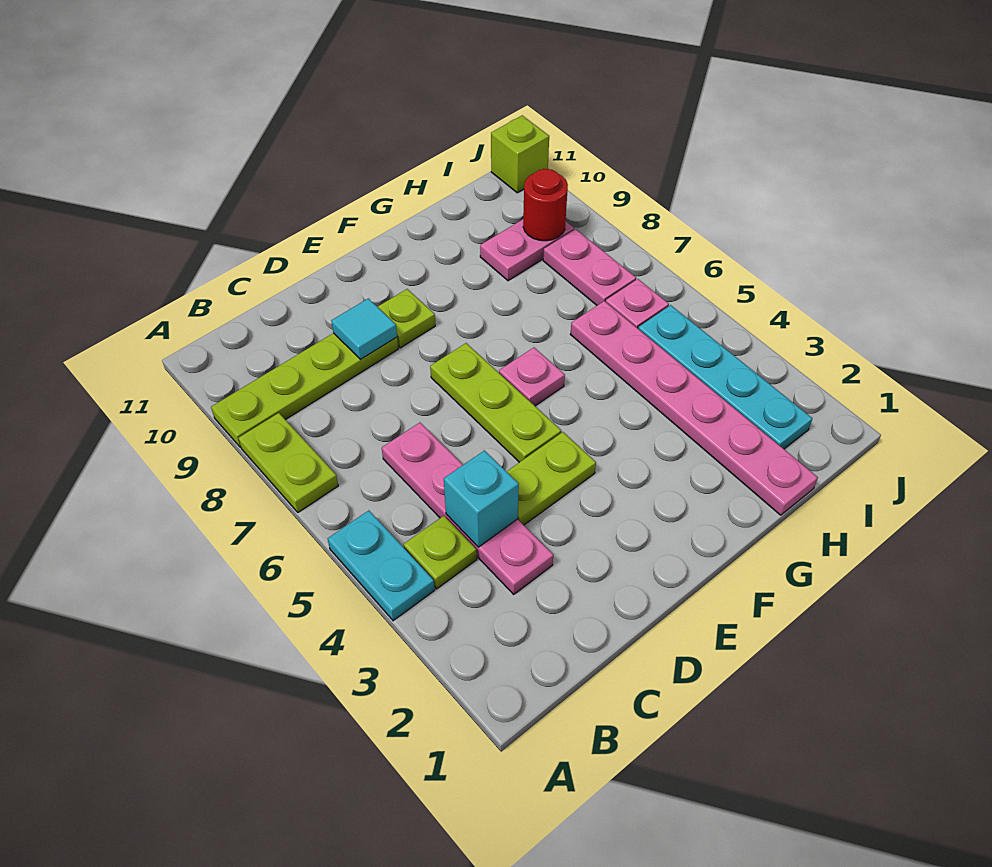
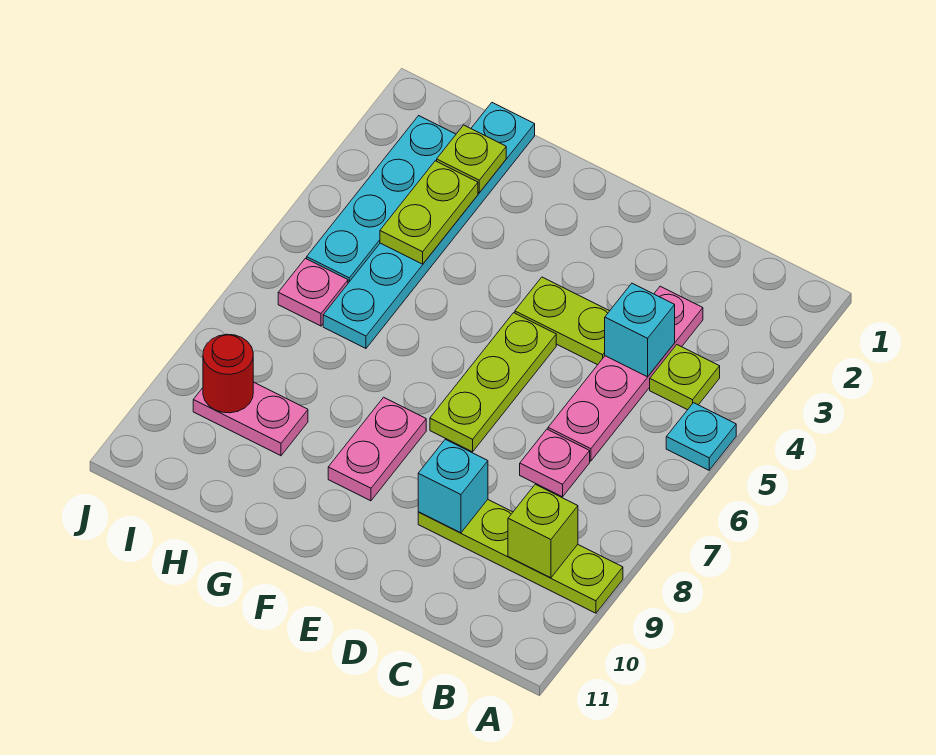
cyan plate A4:A5 level 1 -> cyan plate A5 level 1
lime plate A7:A8 level 1 -> lime plate H3:H4 level 2
cyan tile D9 level 2 -> cyan brick D9 level 2
lime plate E9 level 1 -> lime plate H2 level 2
pink plate F6 level 1 -> pink plate C7 level 1
pink plate H1:H6 level 1 -> cyan plate H1:H6 level 1
pink plate I7:I8 level 1 -> pink plate F8:F9 level 1
lime brick J11 level 1 -> lime brick B9 level 2

